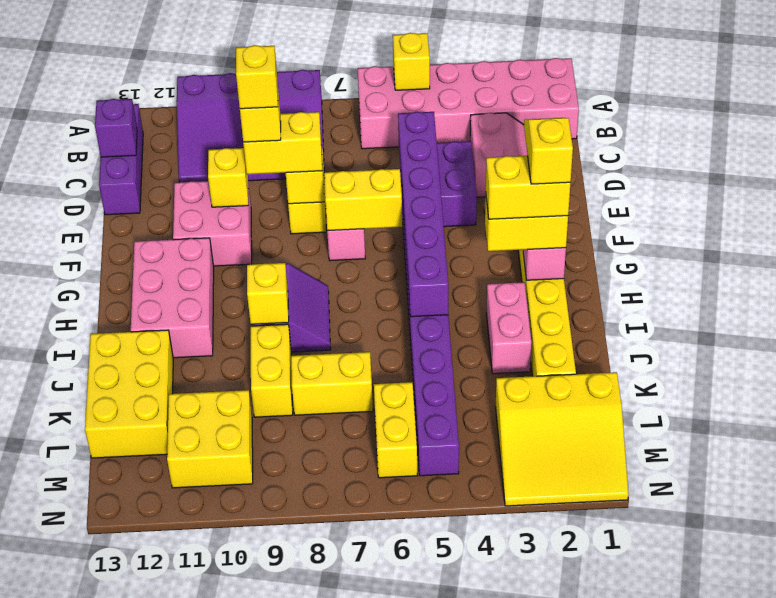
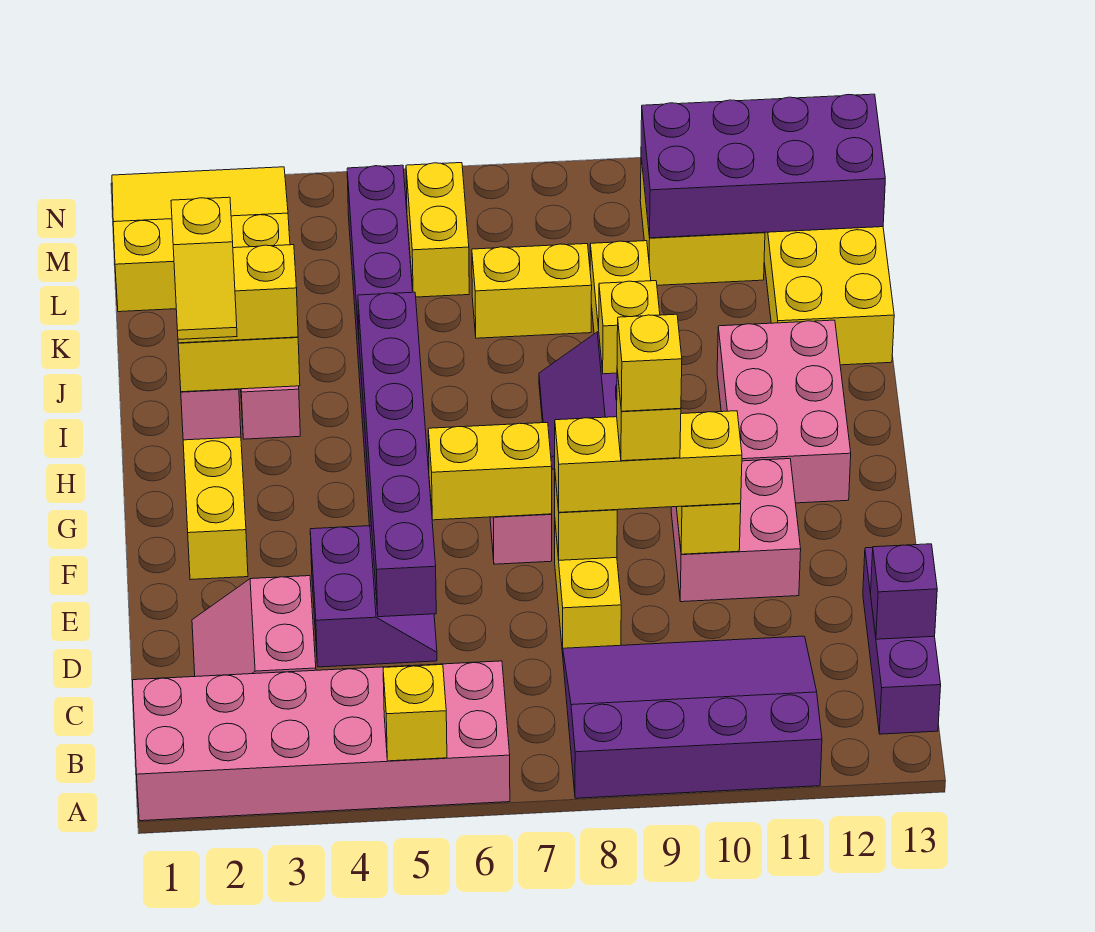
yellow brick E8:E9 level 3 -> yellow brick E8:E10 level 3
none -> purple brick L10:M13 level 2

